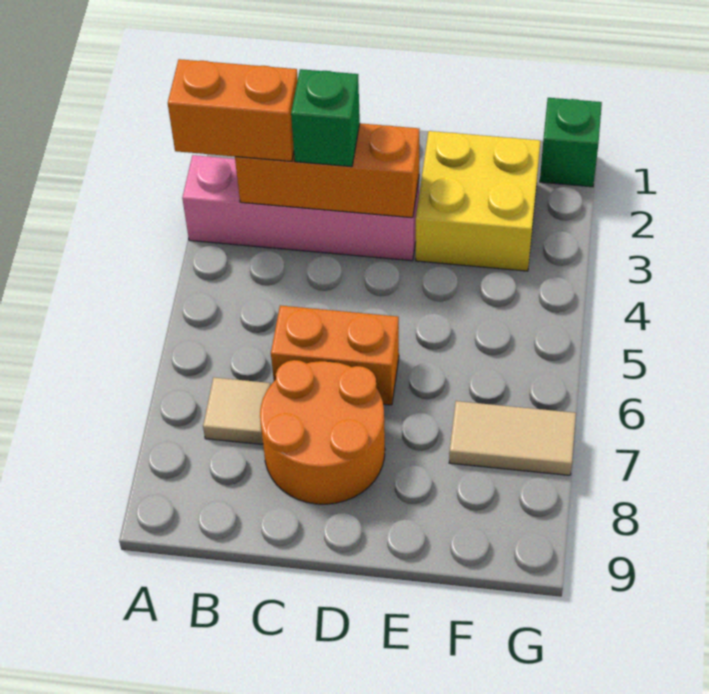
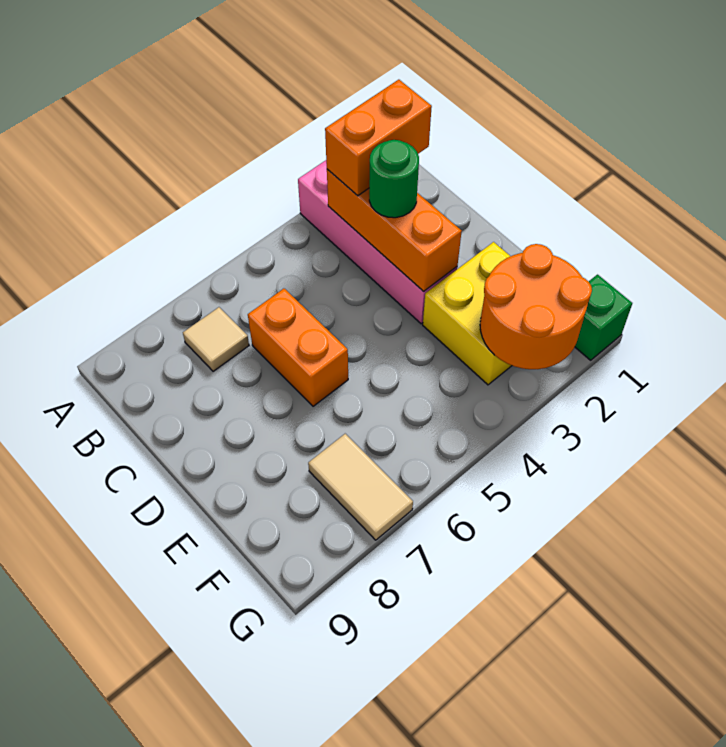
orange brick A3:B3 level 3 -> orange brick B2:B3 level 3
green brick C3 level 3 -> green round brick C3 level 3
orange round brick C7:D8 level 1 -> orange round brick F2:G3 level 2

